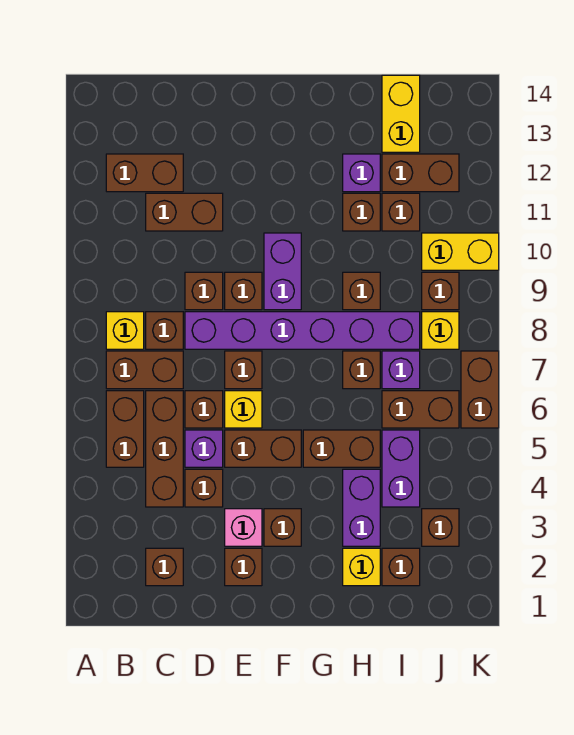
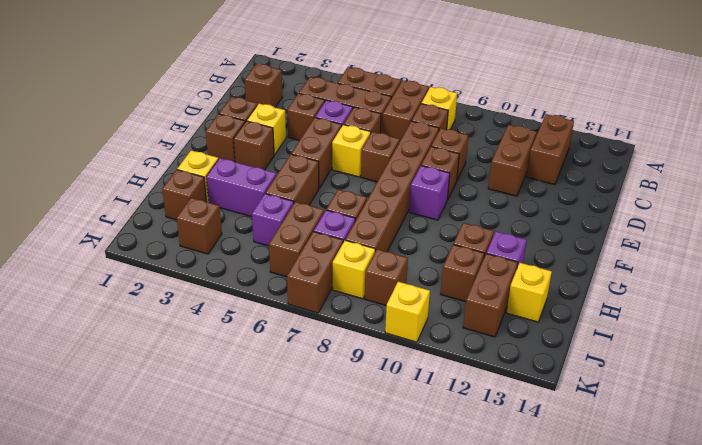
purple brick D8:I8 level 1 -> brown brick D8:I8 level 1
pink brick E3 level 1 -> yellow brick E3 level 1
purple brick F9:F10 level 1 -> purple brick F9 level 1
brown brick H9 level 1 -> brown brick F2 level 1
purple brick I4:I5 level 1 -> purple brick I5 level 1
yellow brick I13:I14 level 1 -> yellow brick I13 level 1
yellow brick J10:K10 level 1 -> yellow brick K10 level 1
brown brick K6:K7 level 1 -> brown brick J7:K7 level 1

